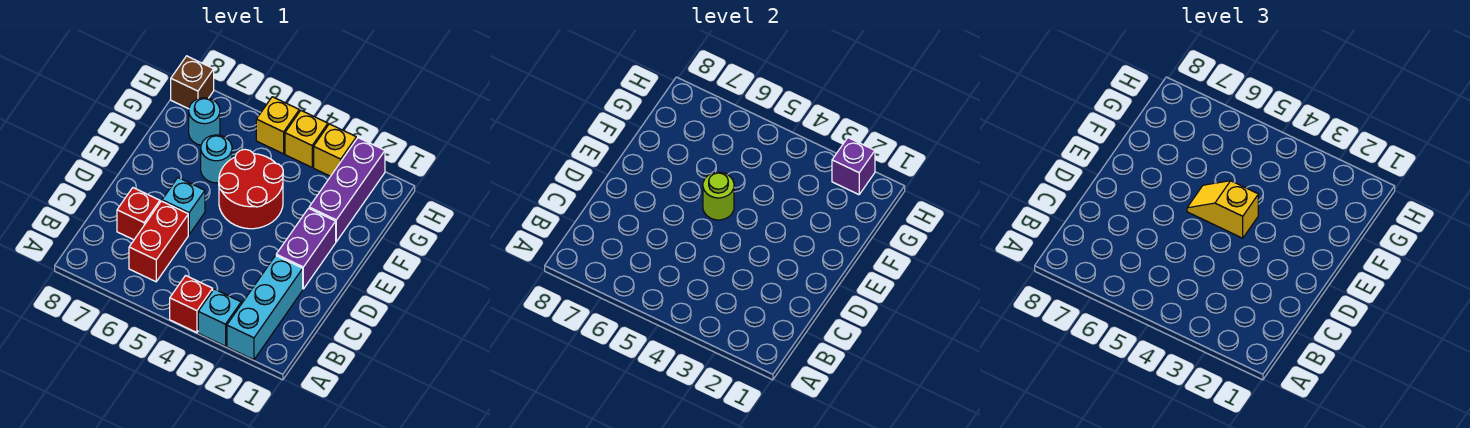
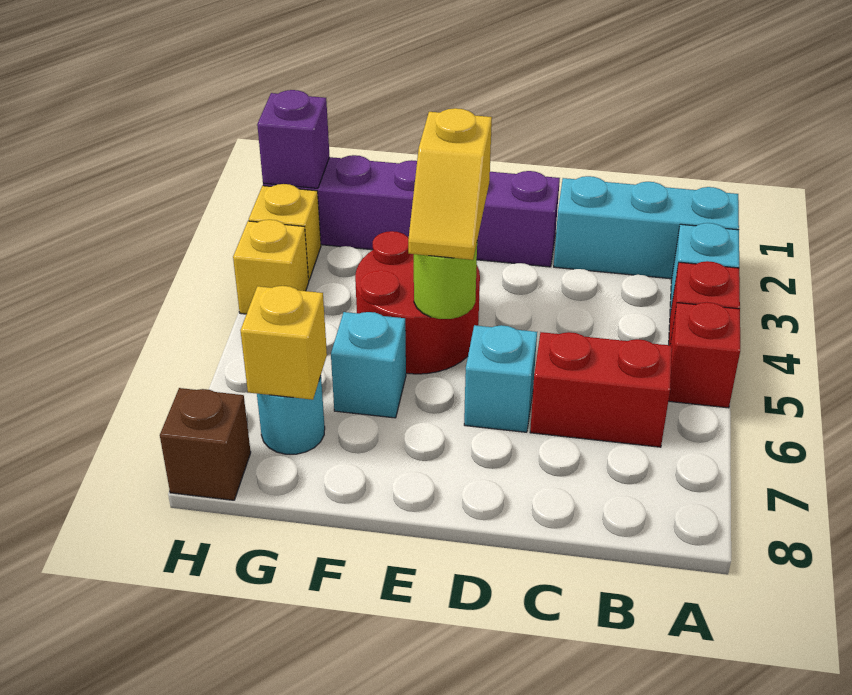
red brick C7 level 1 -> red brick A5 level 1
cyan round brick F6 level 1 -> cyan brick F6 level 1
yellow brick H5 level 1 -> yellow brick G7 level 2

